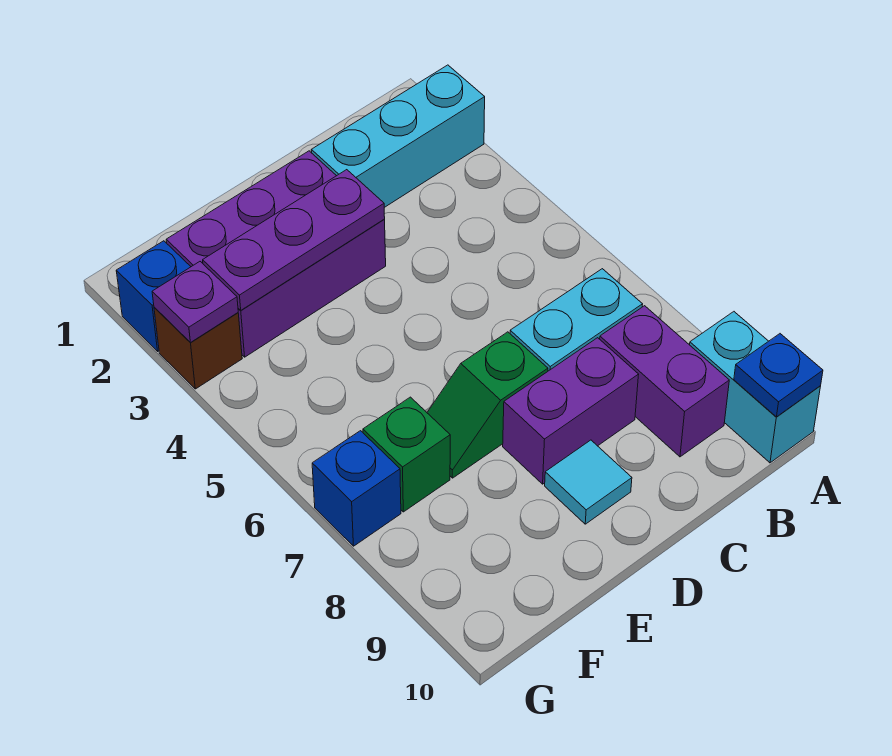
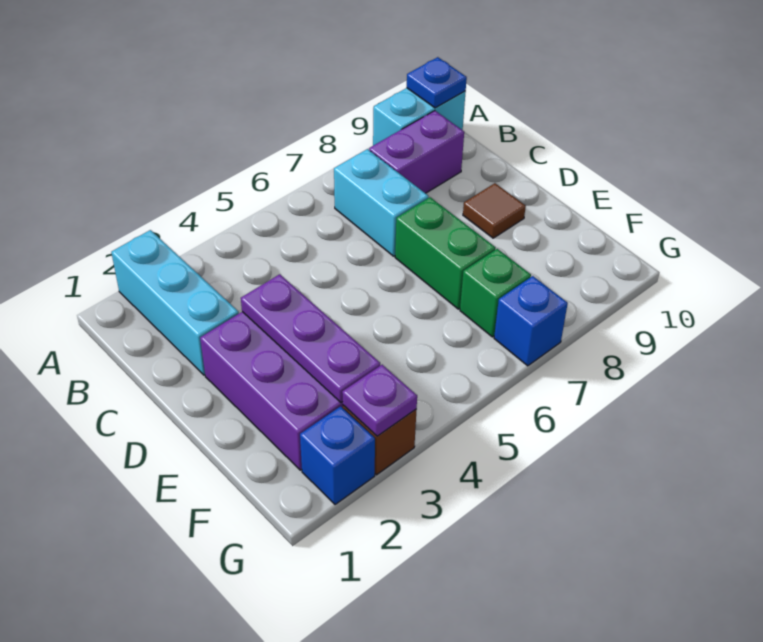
purple brick C8:D8 level 1 -> none
green slope D7:E7 level 1 top D -> green brick D7:E7 level 1
cyan tile D9 level 1 -> brown tile D9 level 1

